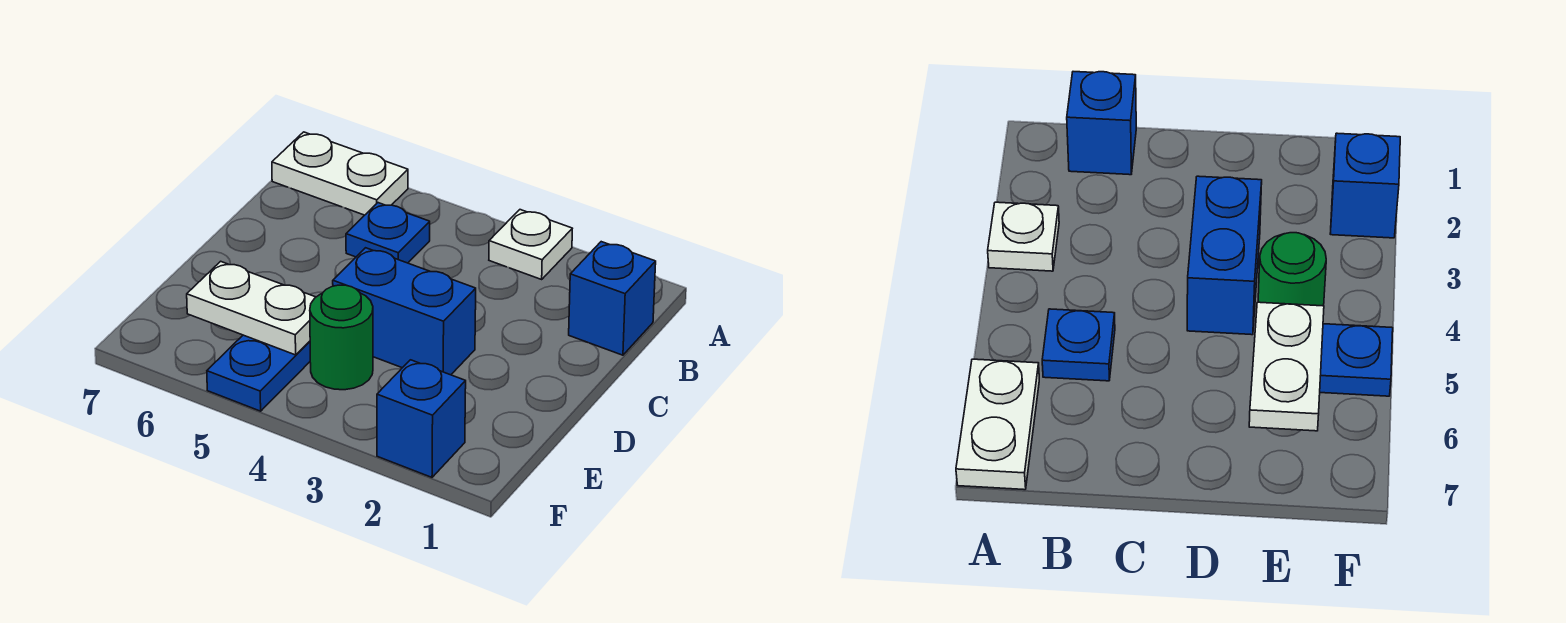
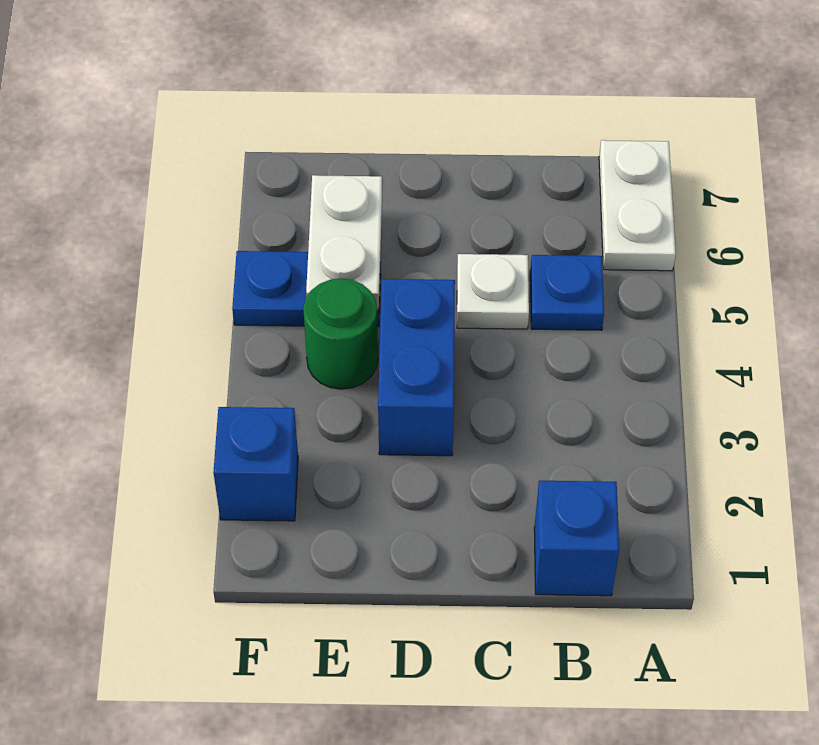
white plate A3 level 1 -> white plate C5 level 1

